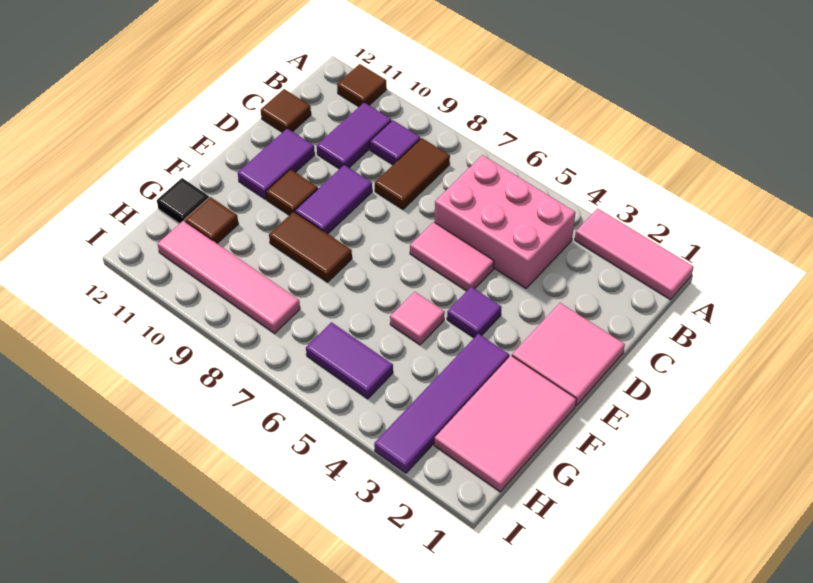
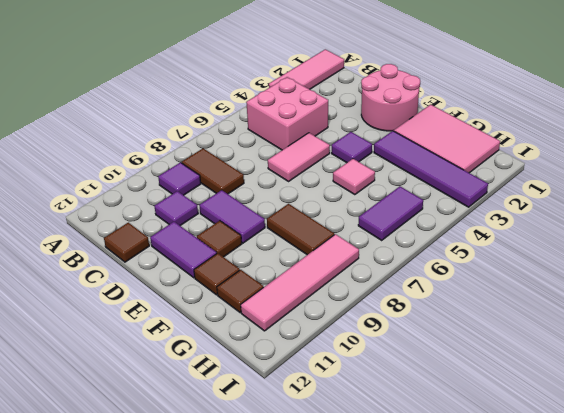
brown tile A11 level 1 -> brown tile F11 level 1
pink brick B4:C6 level 1 -> pink brick B4:C5 level 1
purple tile B10:C10 level 1 -> purple tile C10 level 1
pink tile D1:E2 level 1 -> pink round brick D1:E2 level 1
brown tile F8:F9 level 1 -> brown tile F8:G8 level 1
black tile G12 level 1 -> none

